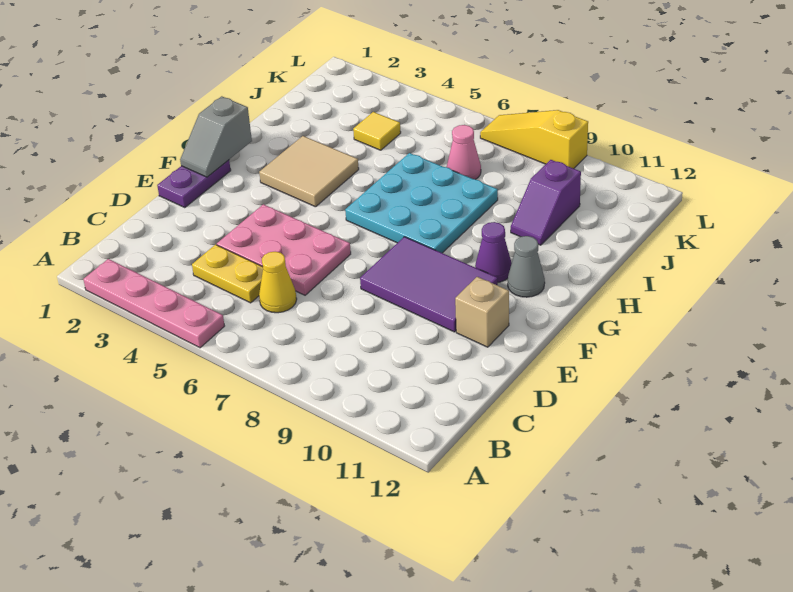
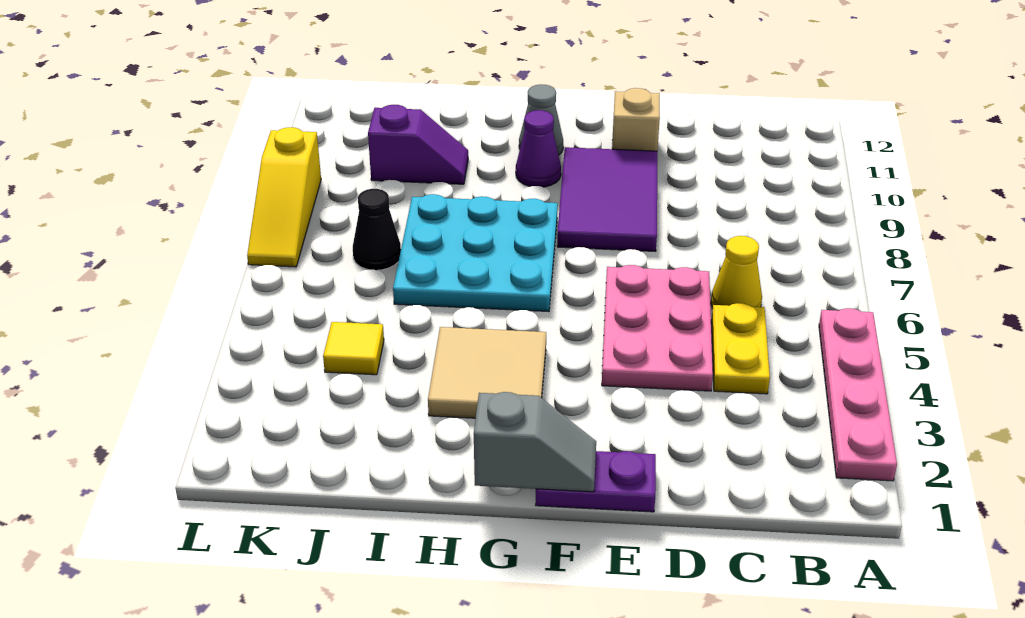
pink cone J7 level 1 -> black cone J7 level 1

